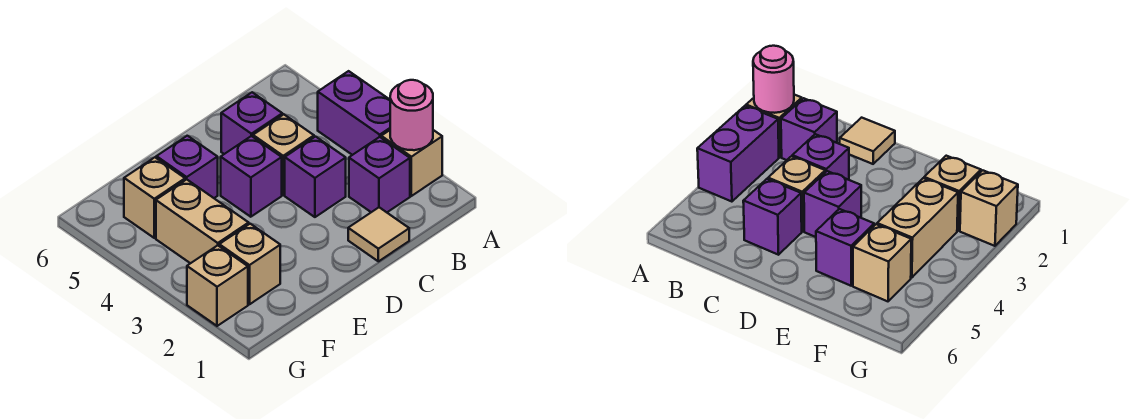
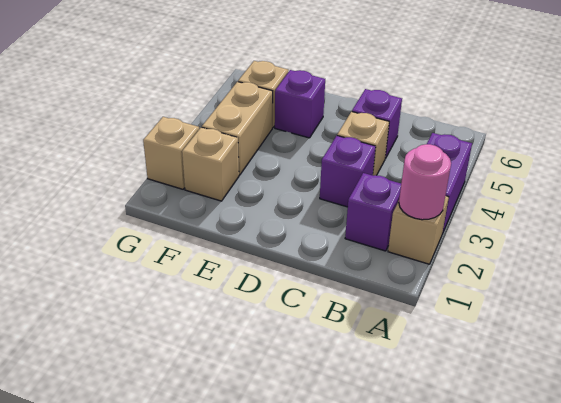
tan tile C1 level 1 -> none
purple brick D4 level 1 -> none

